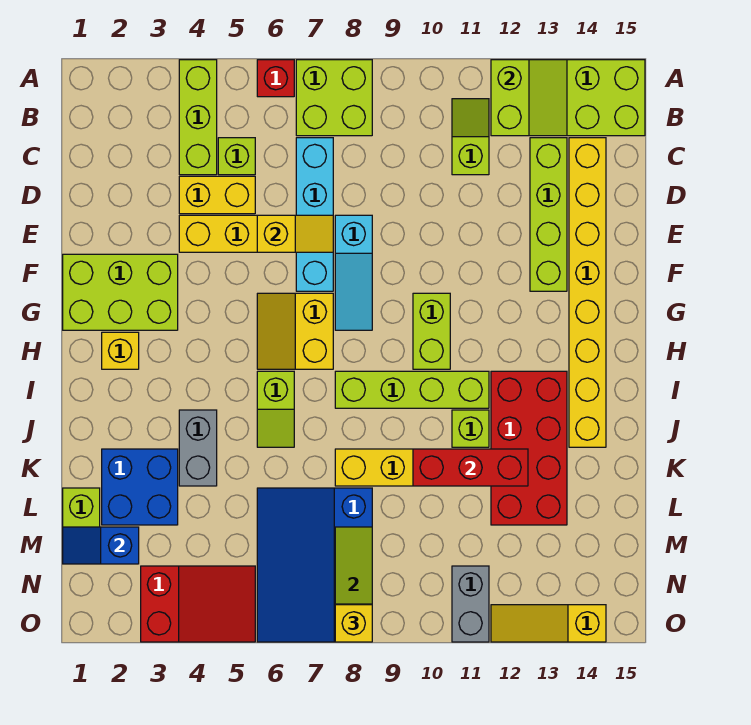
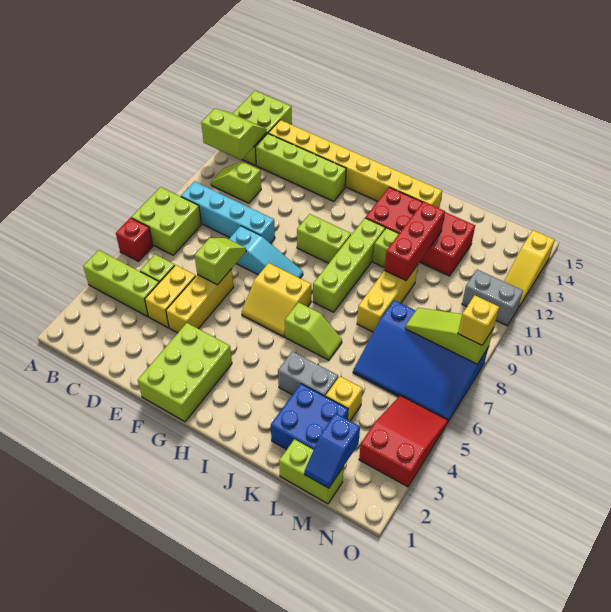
cyan brick C7:F7 level 1 -> cyan brick B9:E9 level 1
yellow slope E6:E7 level 2 top 6 -> lime slope E6:E7 level 2 top 6
yellow brick H2 level 1 -> yellow brick L4 level 1

